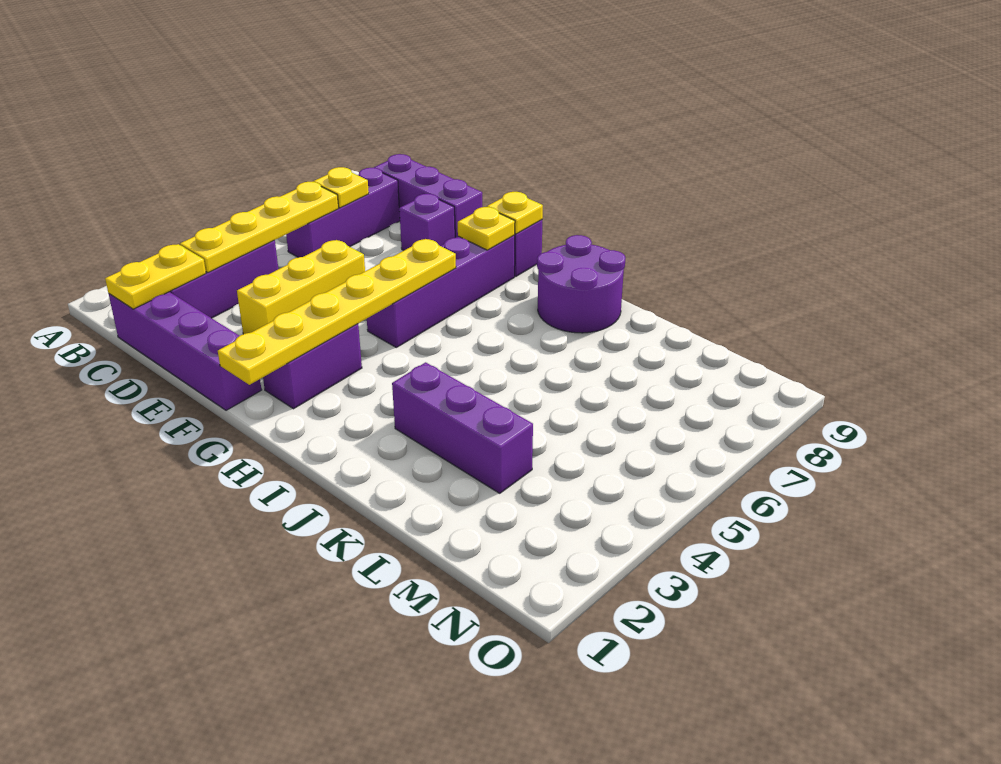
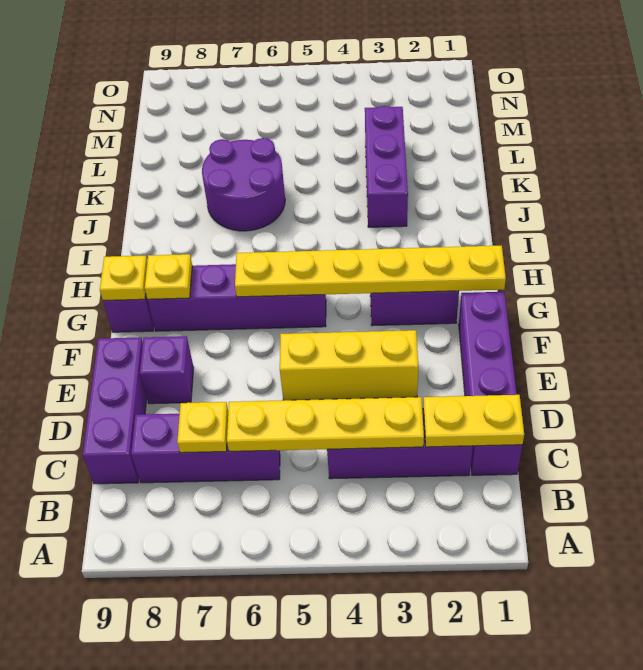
purple round brick I8:J9 level 1 -> purple round brick J6:K7 level 1

